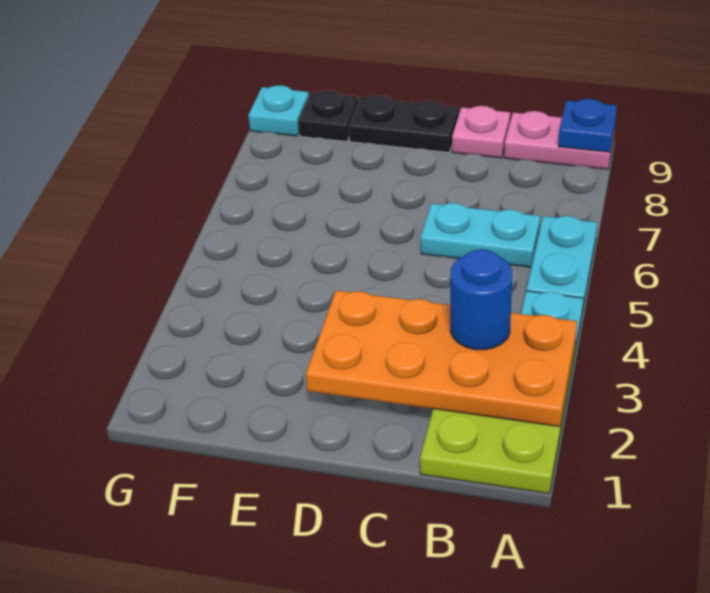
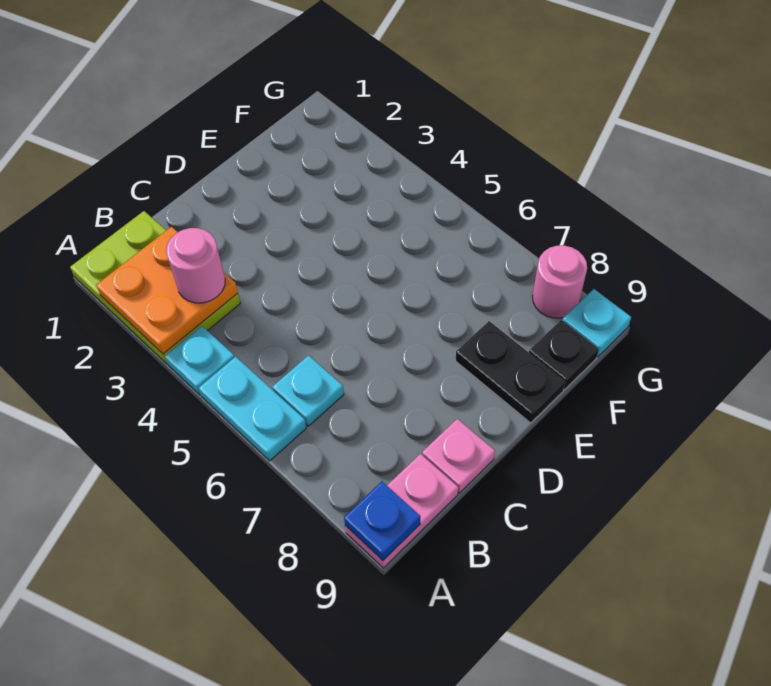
orange plate A2:D3 level 2 -> orange plate A2:B3 level 2
blue round brick B3 level 3 -> pink round brick B3 level 3
cyan plate B6:C6 level 1 -> cyan plate B6 level 1
black plate D9:E9 level 1 -> black plate E8:E9 level 1
none -> pink round brick G8 level 1

